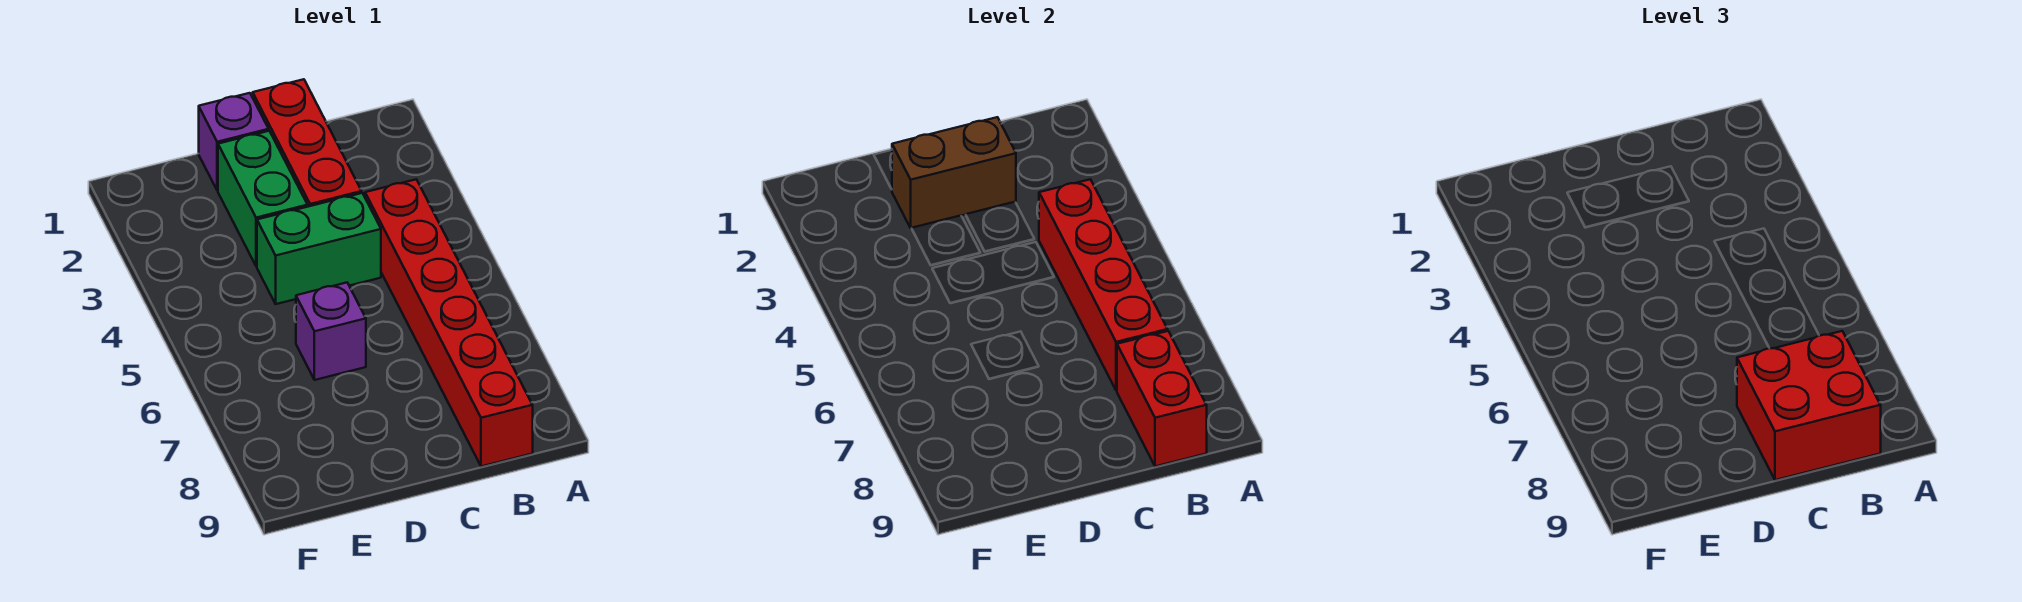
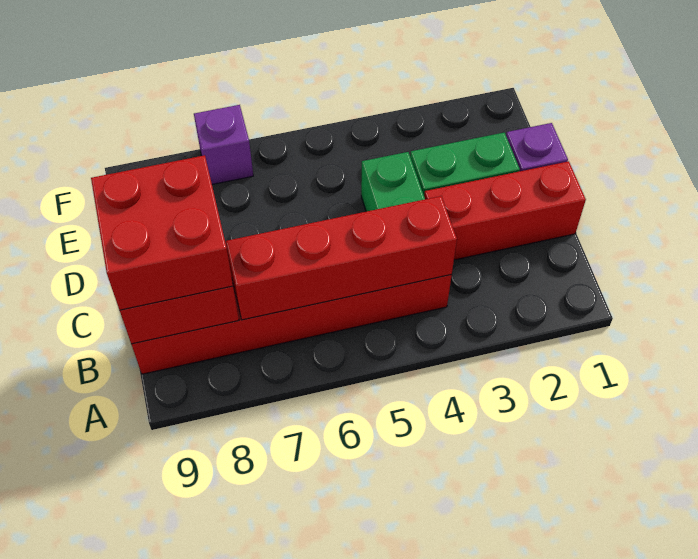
brown brick C2:D2 level 2 -> none
purple brick D6 level 1 -> purple brick F7 level 1

